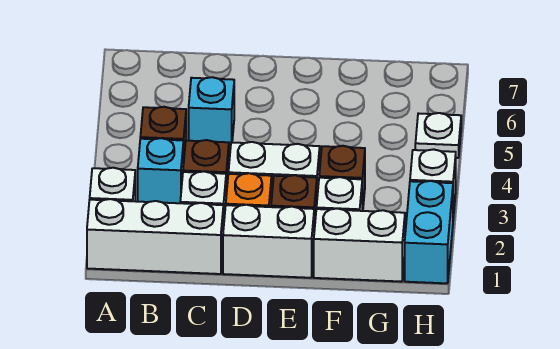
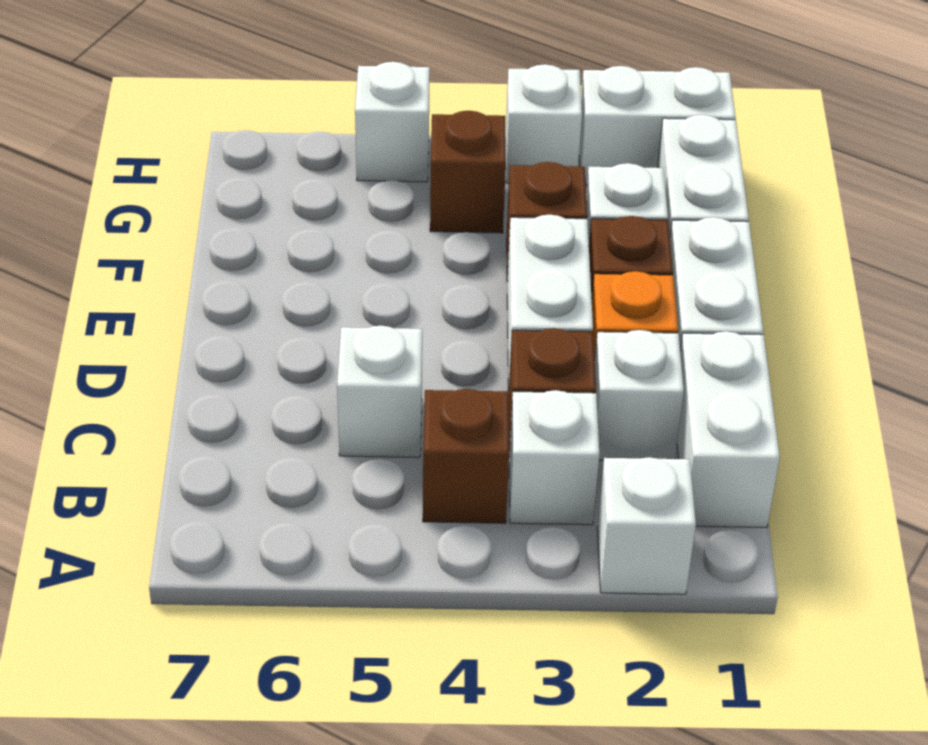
white brick A1:C1 level 1 -> white brick B1:C1 level 1
cyan brick B3 level 1 -> white brick B3 level 1
cyan brick C5 level 1 -> white brick C5 level 1
none -> brown brick G4 level 1
cyan brick H1:H2 level 1 -> white brick H1:H2 level 1
white plate H5 level 1 -> white brick H5 level 1

